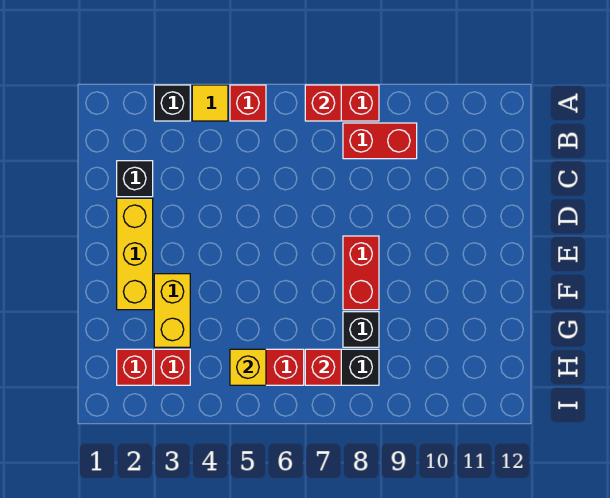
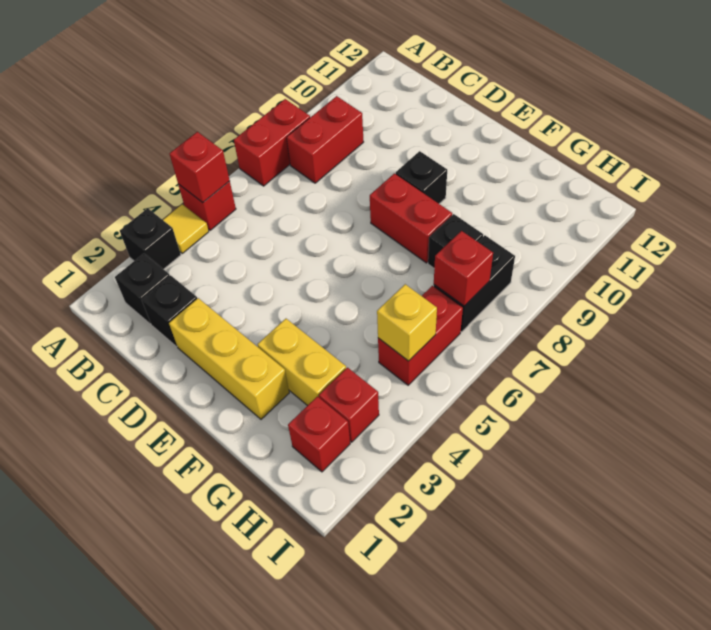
red brick A7 level 2 -> red brick A5 level 2
none -> black brick B2 level 1
none -> black brick E9 level 1

